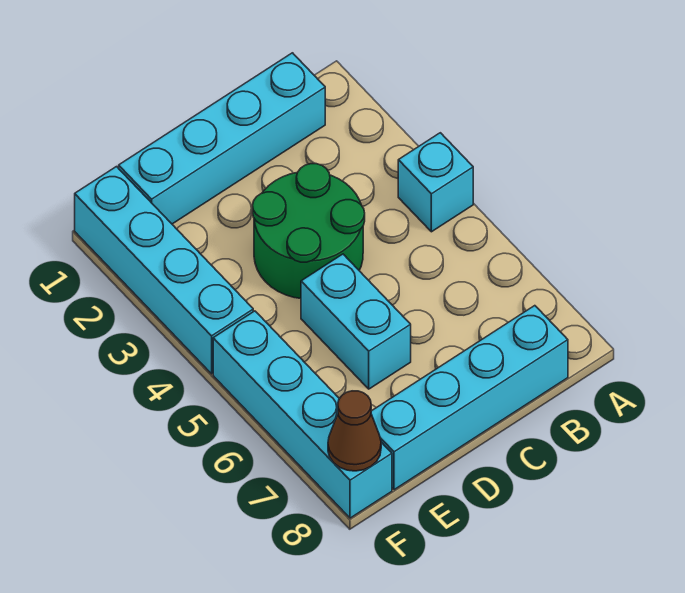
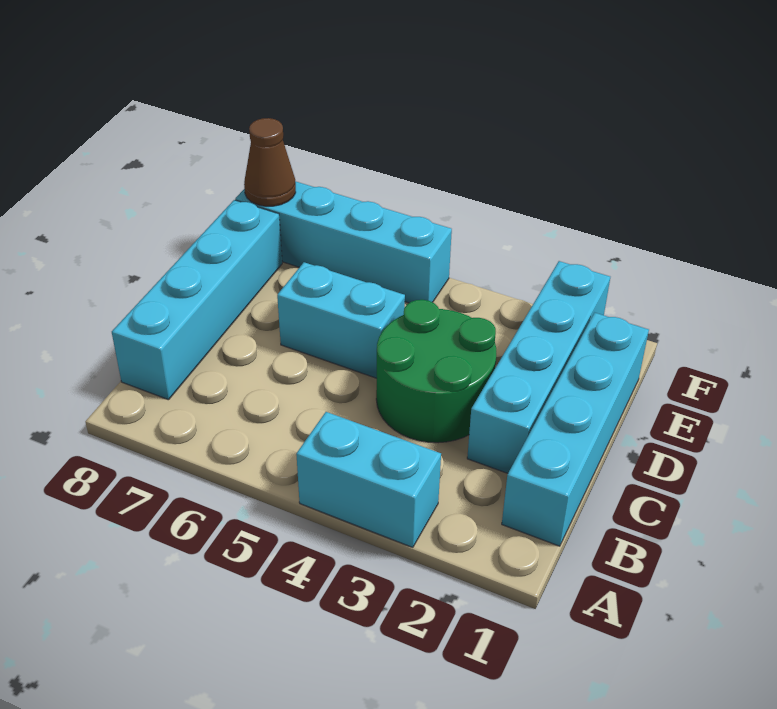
cyan brick A4 level 1 -> cyan brick A3:A4 level 1
cyan brick F1:F4 level 1 -> cyan brick C2:F2 level 1

